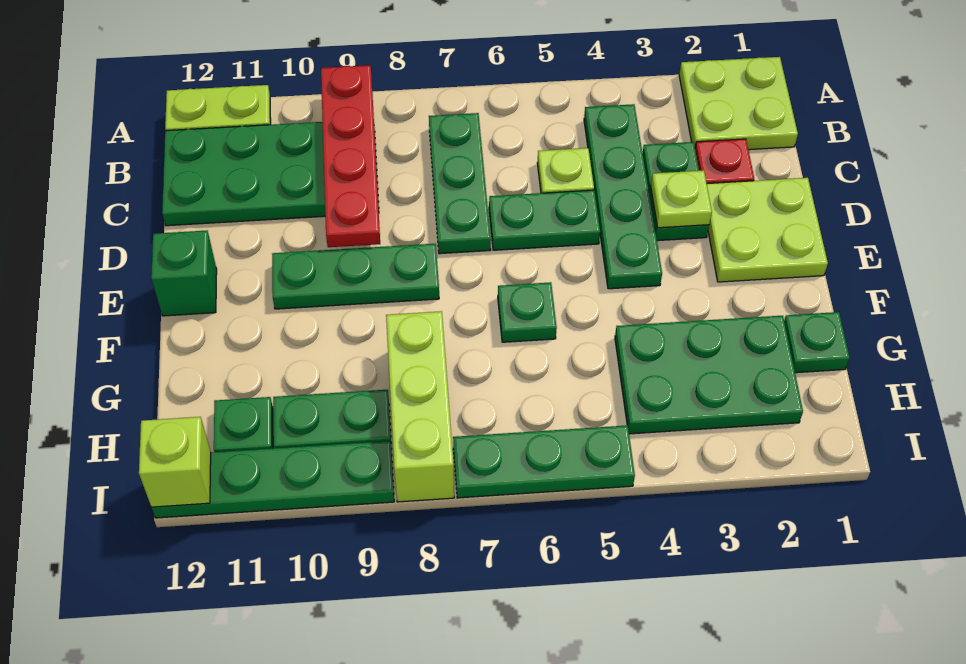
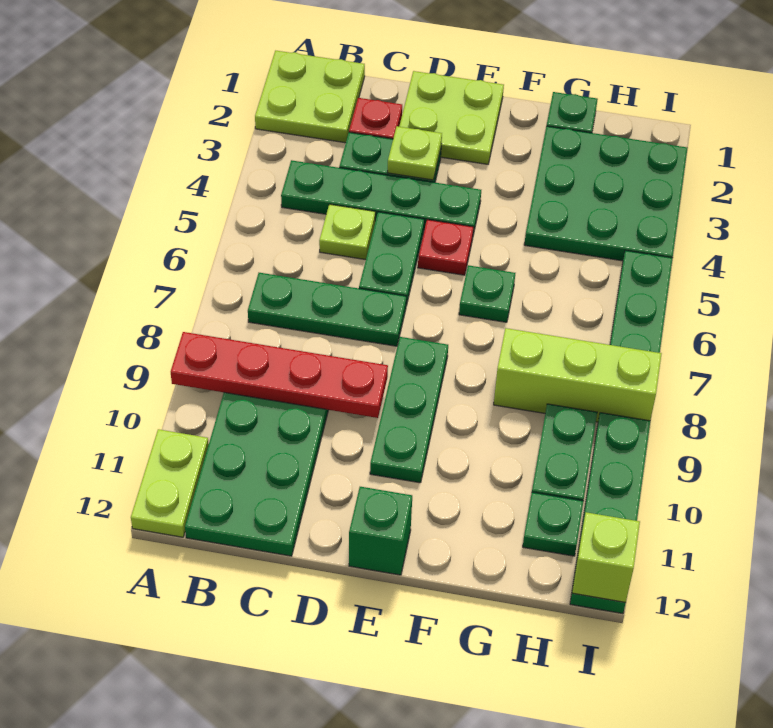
none -> red plate E5 level 1
green plate G2:H4 level 1 -> green plate G2:I4 level 1

